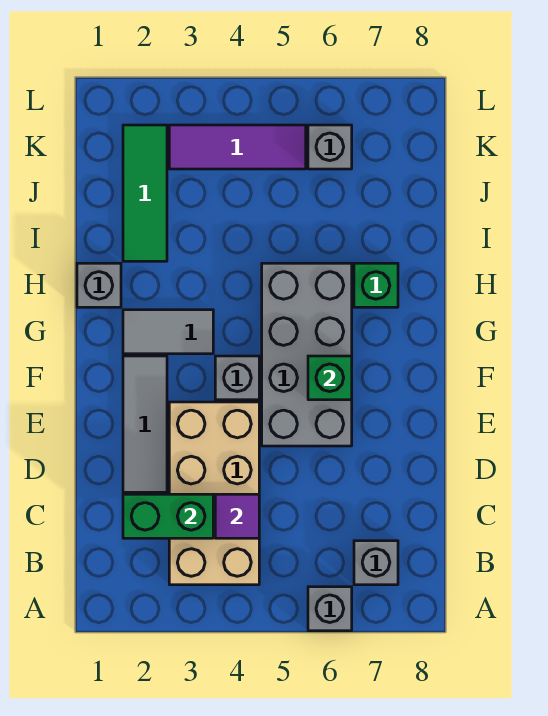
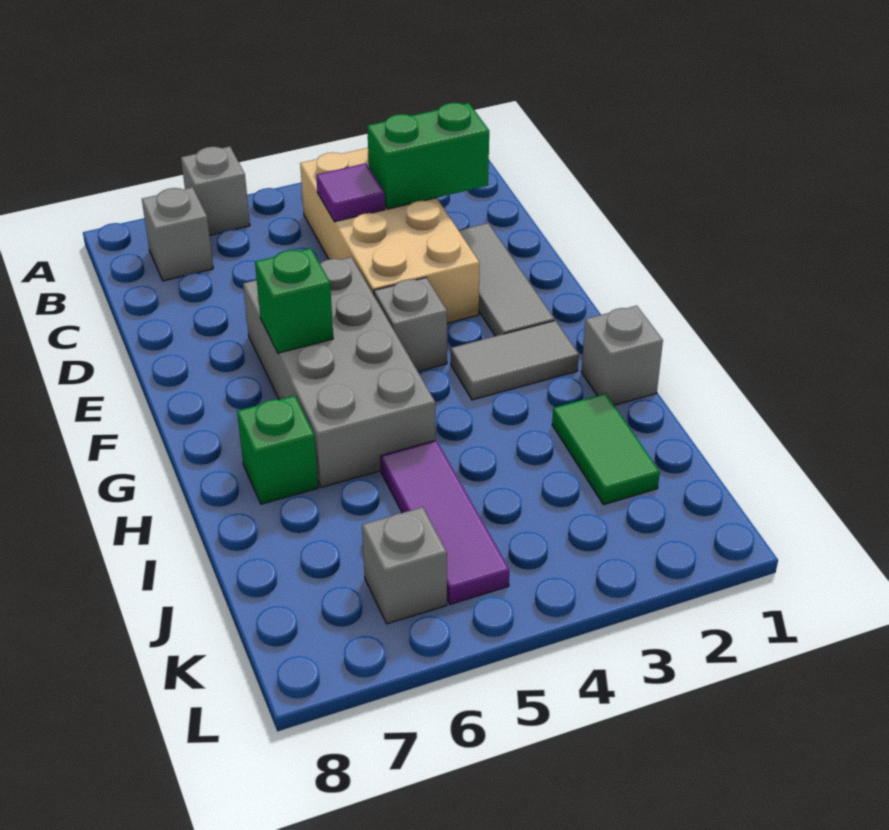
green tile I2:K2 level 1 -> green tile I2:J2 level 1
purple tile K3:K5 level 1 -> purple tile I5:K5 level 1

